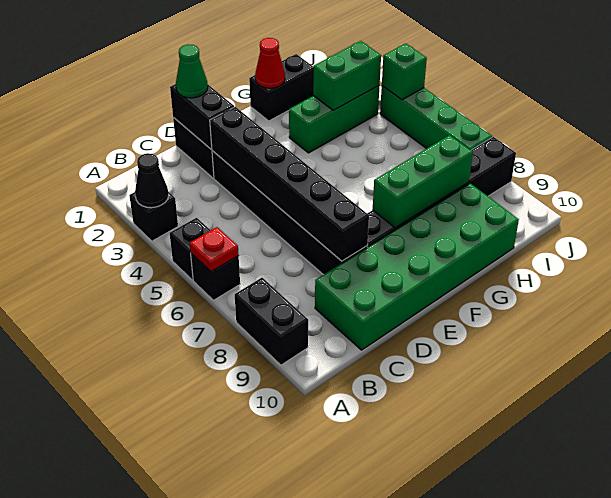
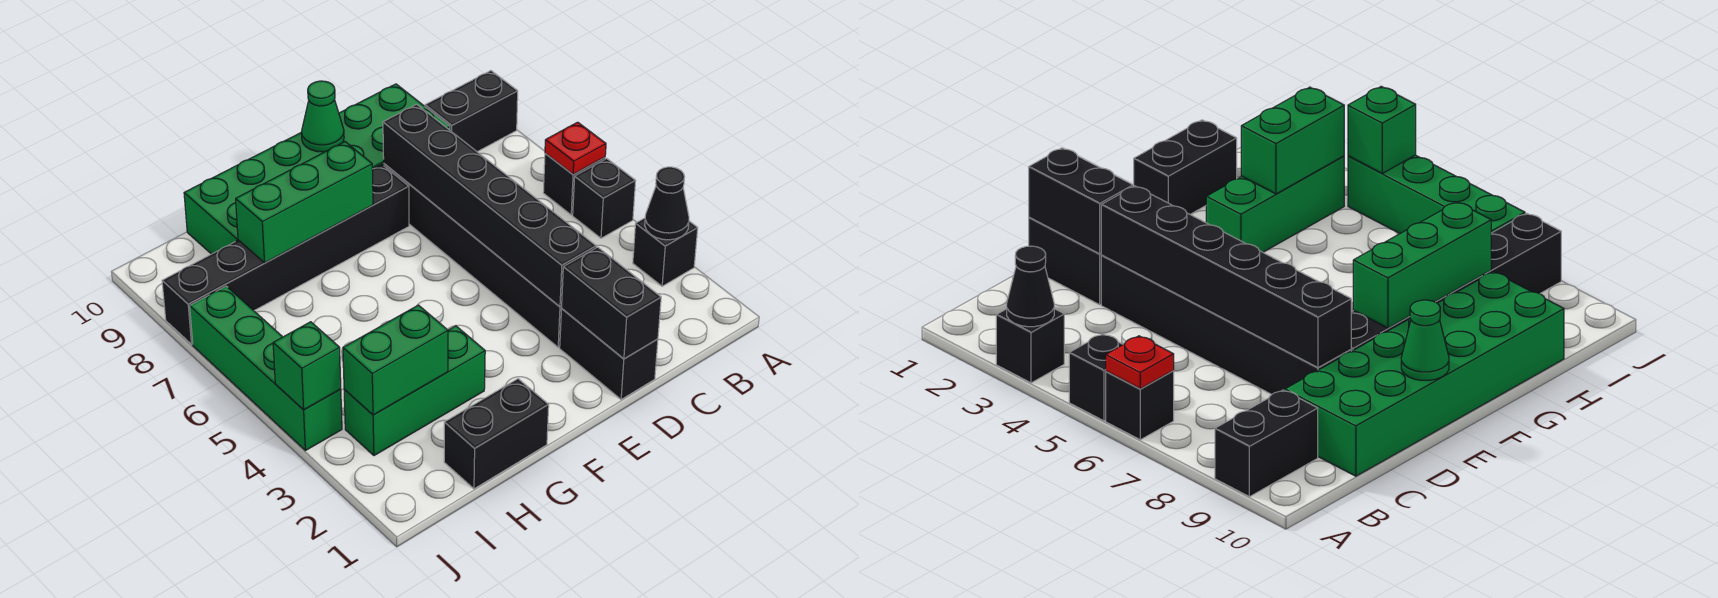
black brick A8:A9 level 1 -> black brick A9:B9 level 1
green cone D1 level 3 -> green cone E10 level 2
red cone G1 level 2 -> none

